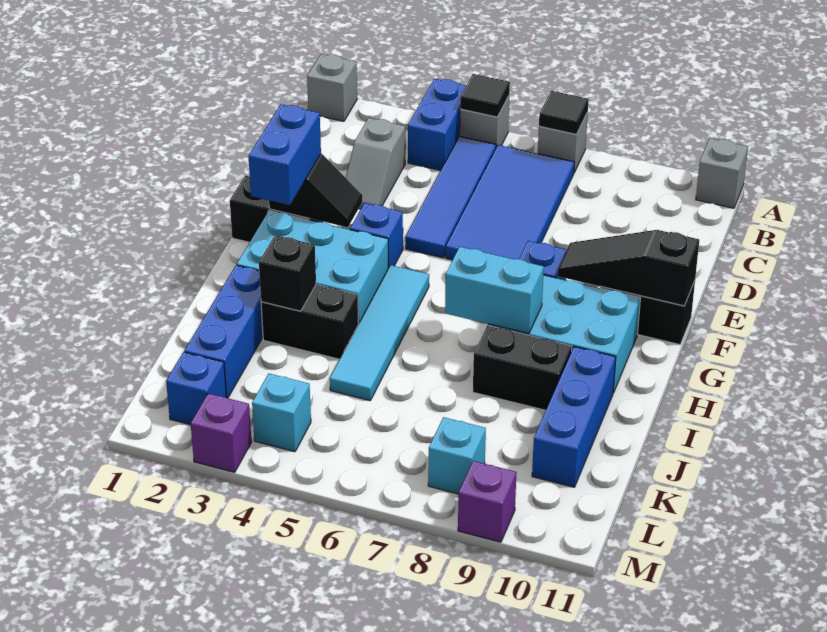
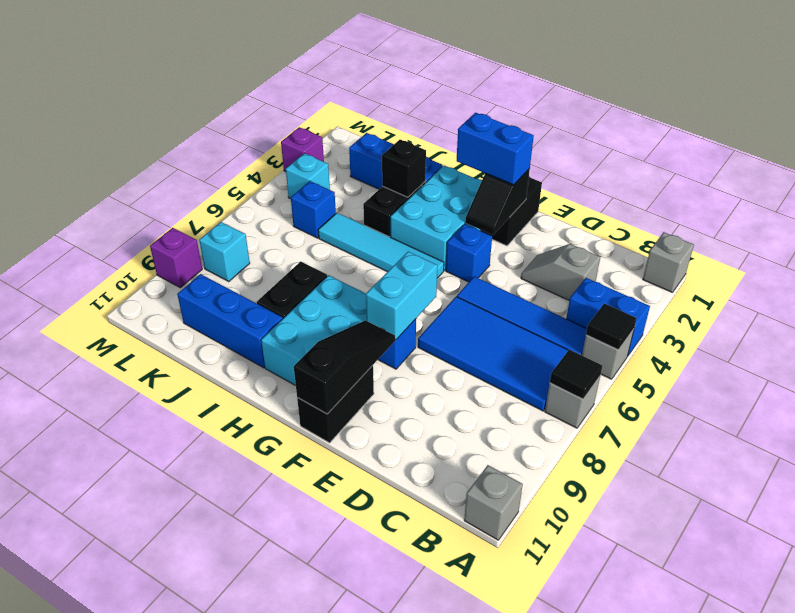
cyan brick H7:H8 level 2 -> cyan brick F7:F8 level 2
blue brick L2 level 1 -> blue brick K5 level 1

